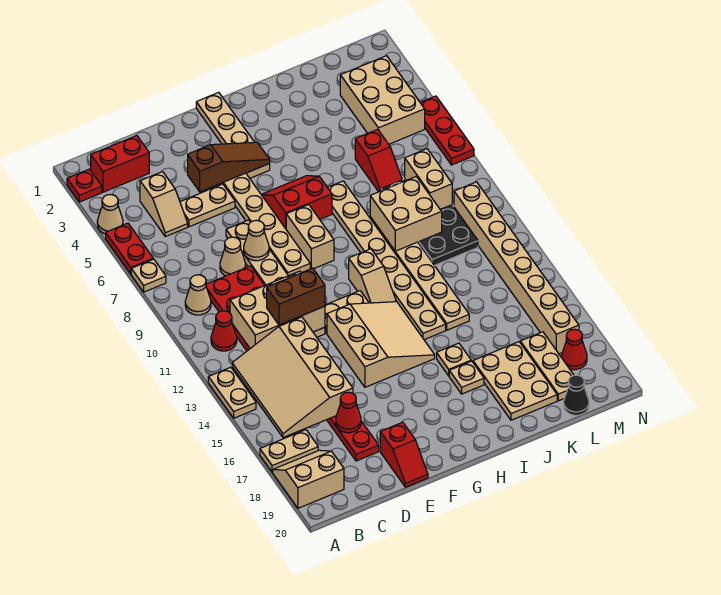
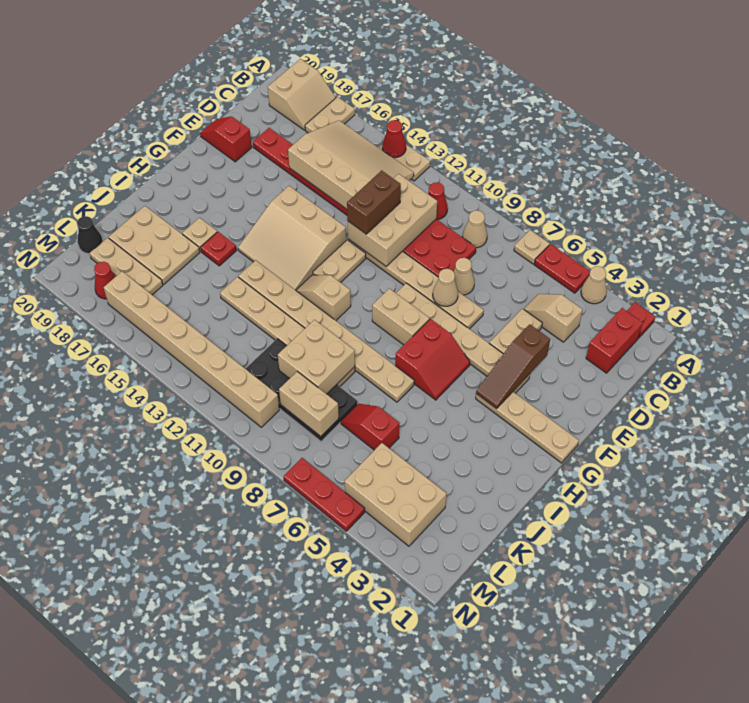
red cone D17 level 2 -> red cone A14 level 2
tan plate I16 level 1 -> red plate I16 level 1

